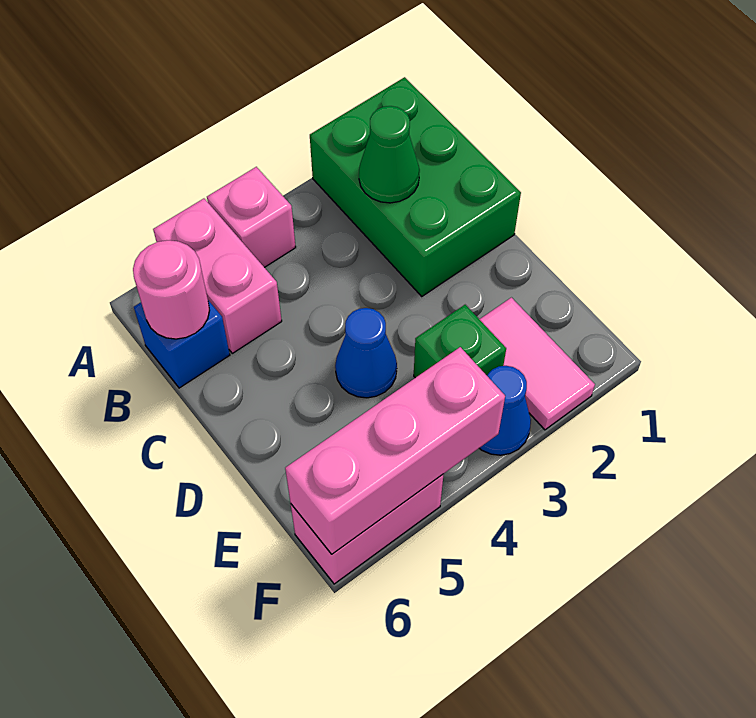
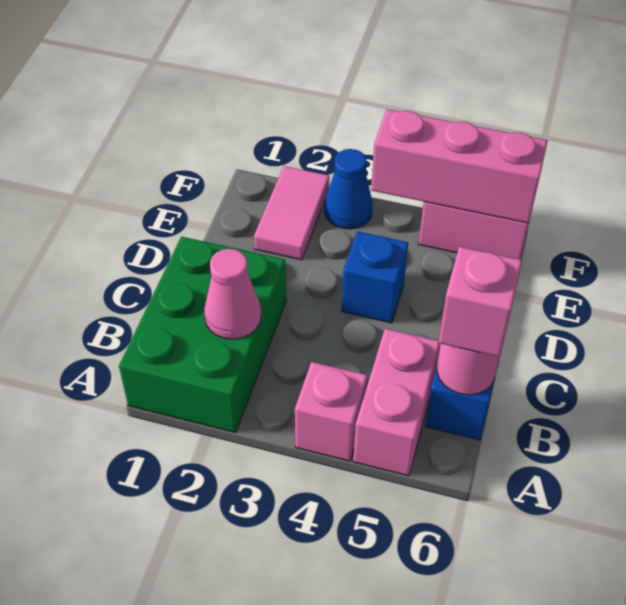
green cone B2 level 2 -> pink cone B2 level 2
none -> pink brick B6 level 3
blue cone D4 level 1 -> blue brick D4 level 1
green brick E3 level 1 -> none

